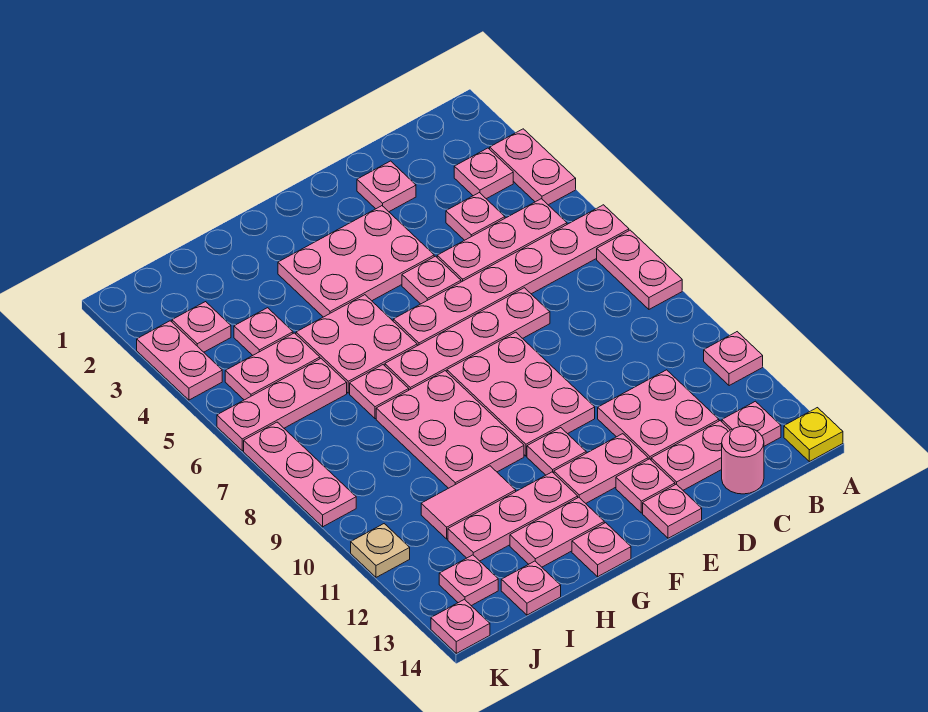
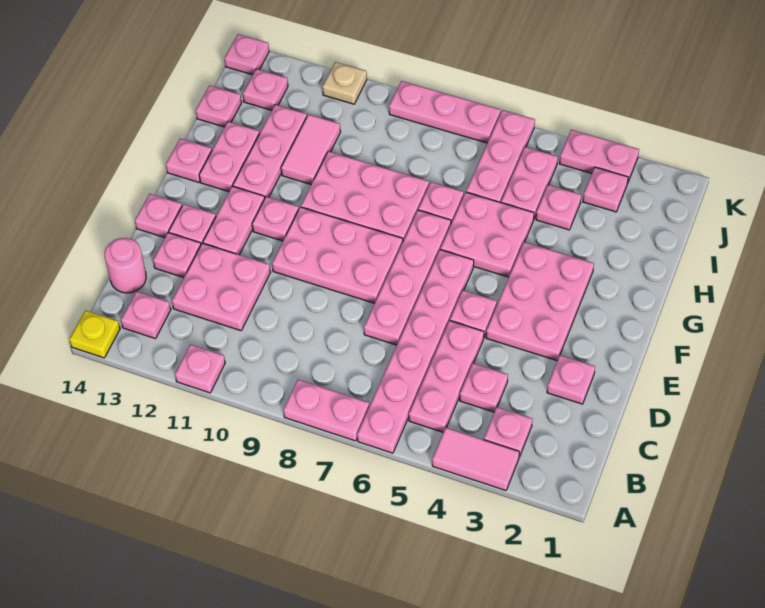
pink plate A3:A4 level 1 -> pink tile A3:A4 level 1
pink plate C13:D13 level 1 -> pink plate D13 level 1

